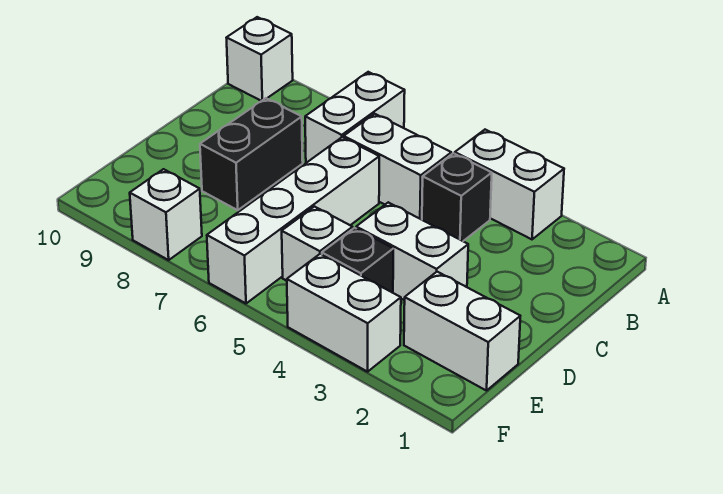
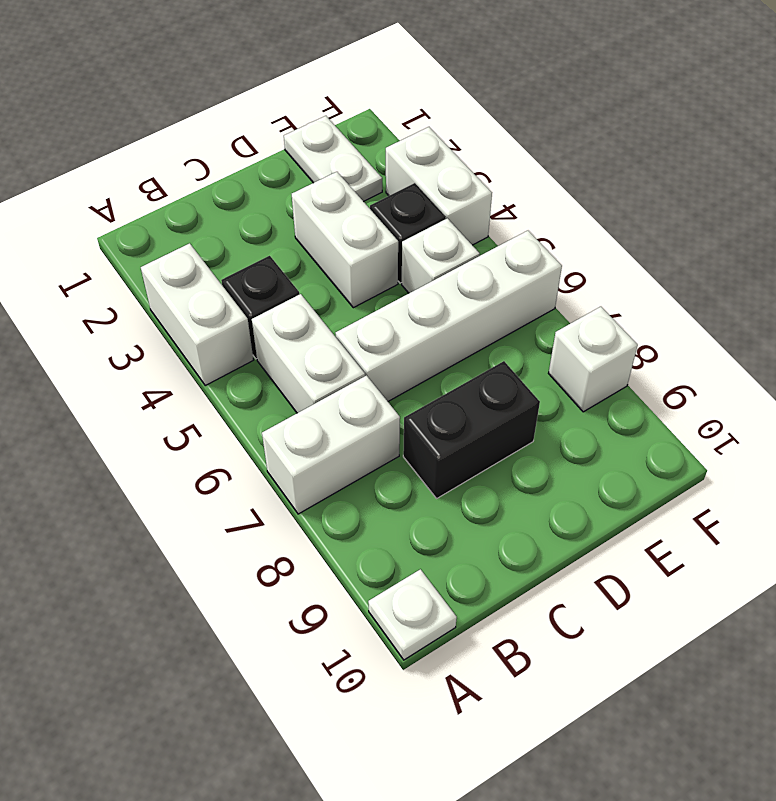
white brick A10 level 1 -> white plate A10 level 1
white brick E1:E2 level 1 -> white plate E1:E2 level 1

